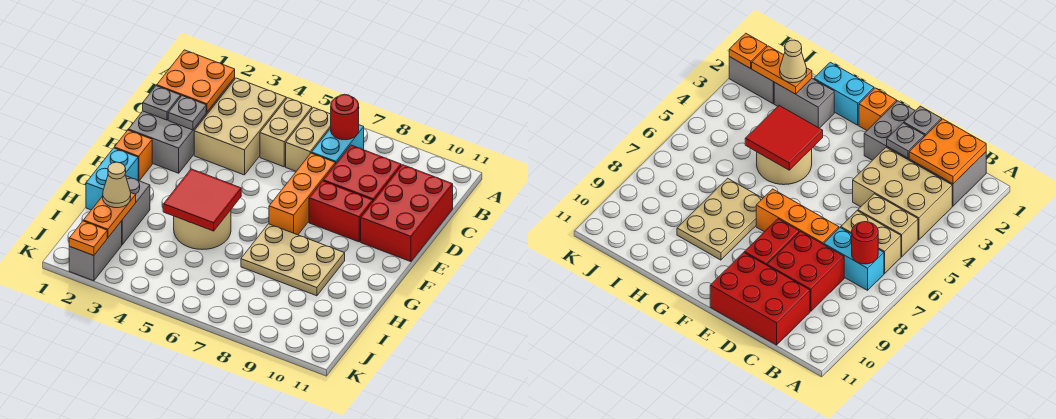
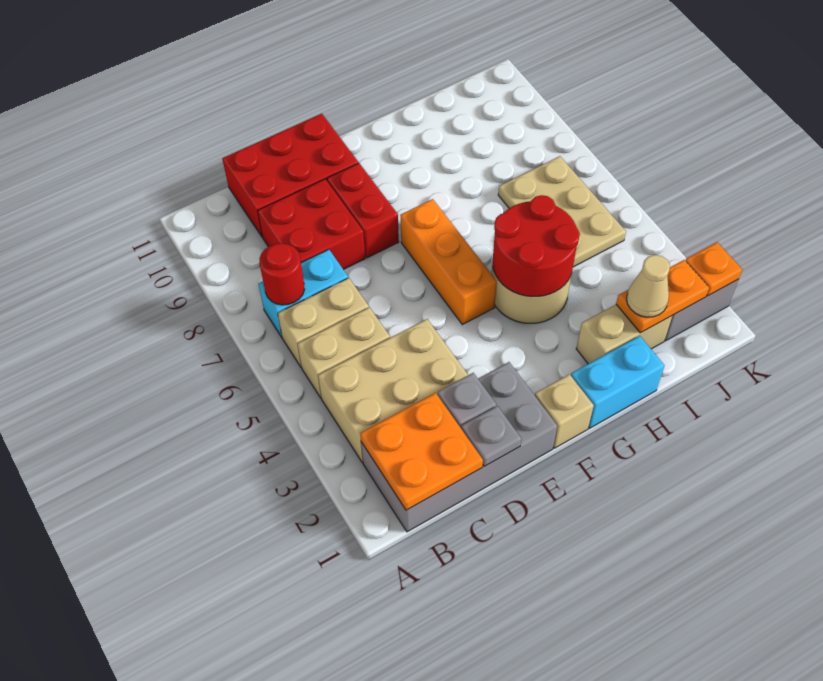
orange brick D7:F7 level 1 -> orange brick F5:F7 level 1
orange brick F1 level 1 -> tan brick F1 level 1
red tile G4:H5 level 2 -> red round brick G4:H5 level 2
tan plate G7:H9 level 1 -> tan plate I5:J7 level 1
grey brick H2:I2 level 1 -> tan brick H2:I2 level 1

